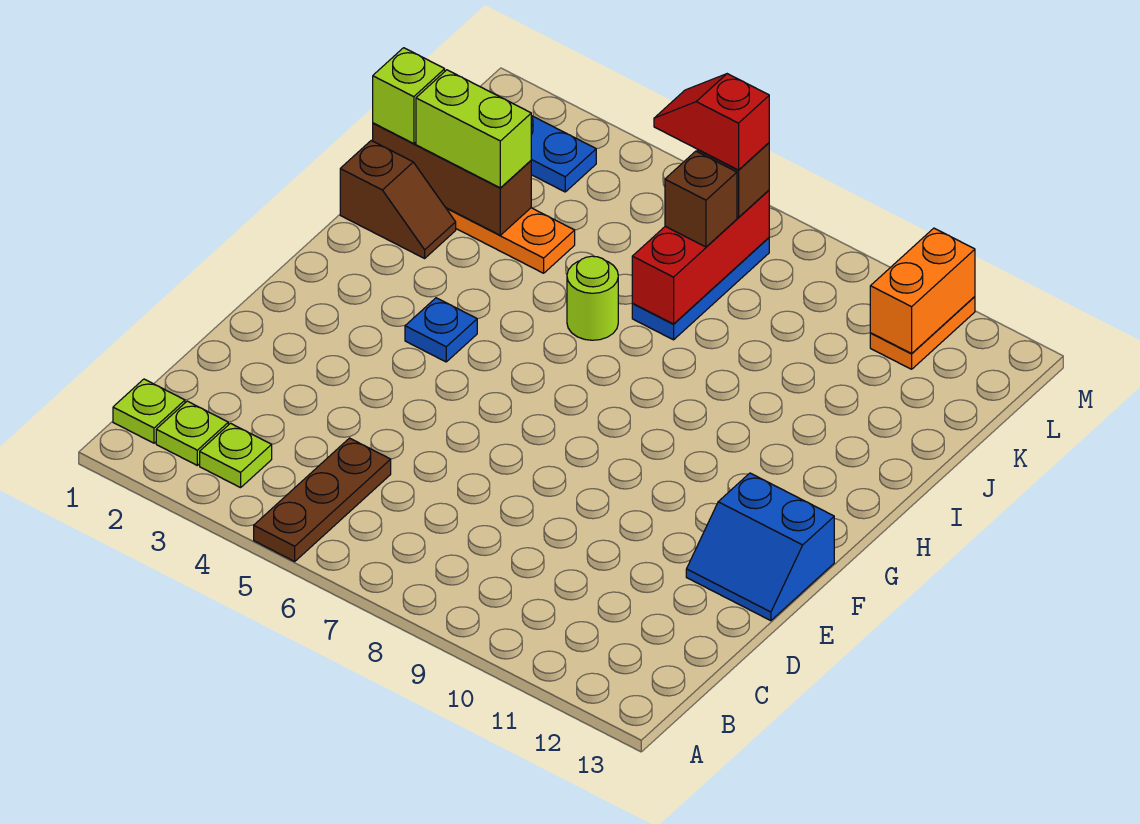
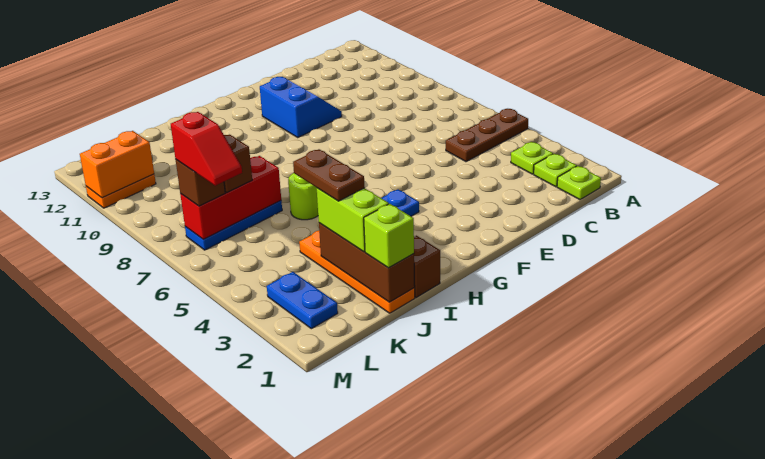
blue slope E12:F13 level 1 top F -> blue slope E10:F11 level 1 top F
none -> brown plate J3:J4 level 4

